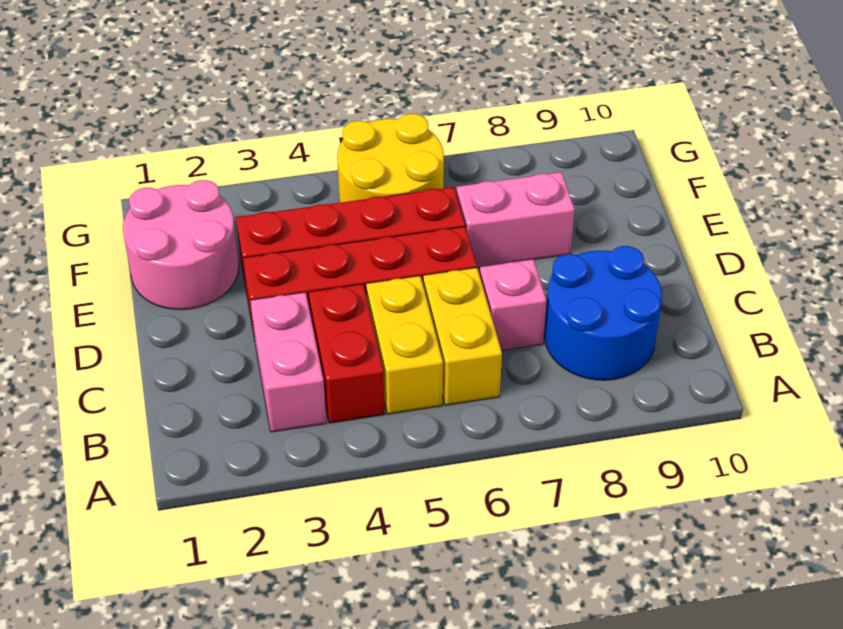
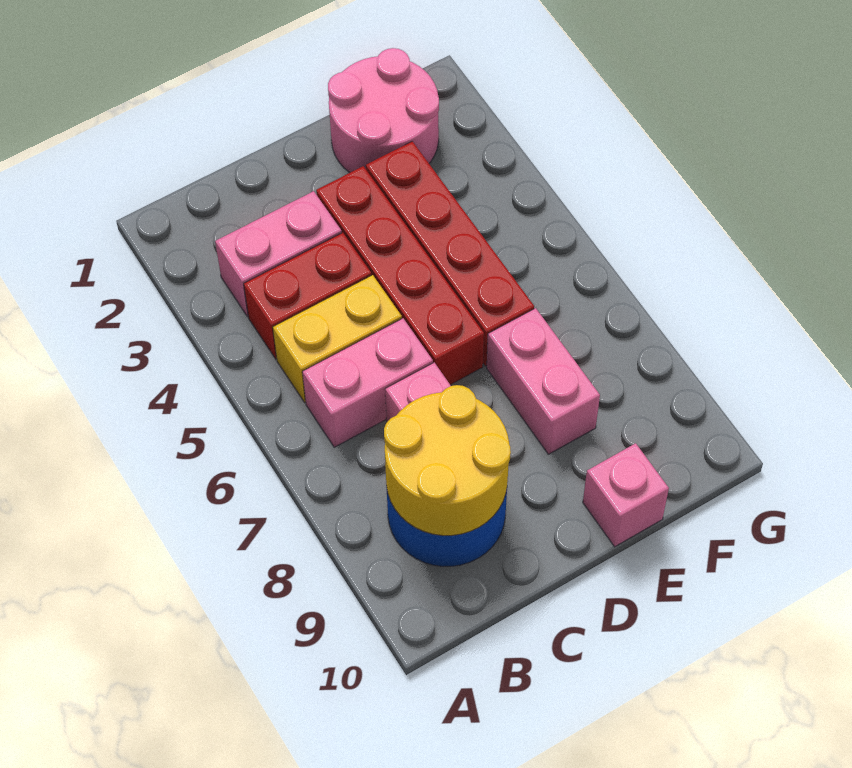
yellow brick B6:C6 level 1 -> pink brick B6:C6 level 1
none -> pink brick E10 level 1
yellow round brick F5:G6 level 1 -> yellow round brick B8:C9 level 2

